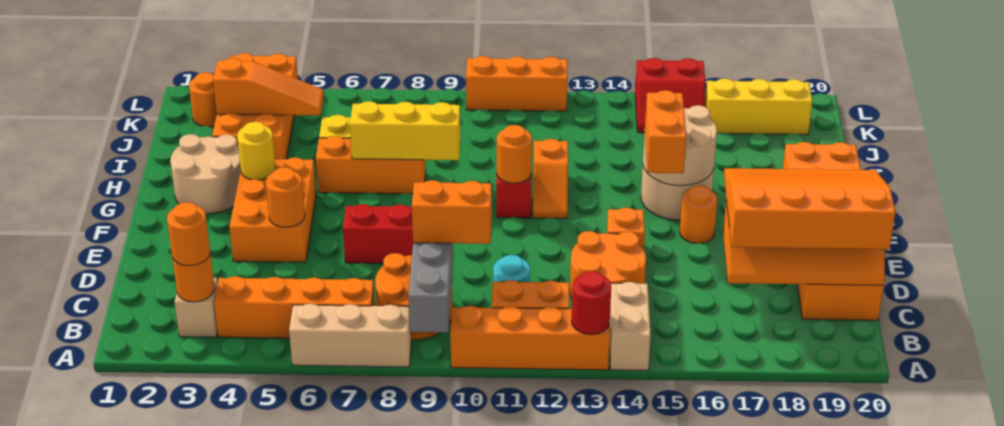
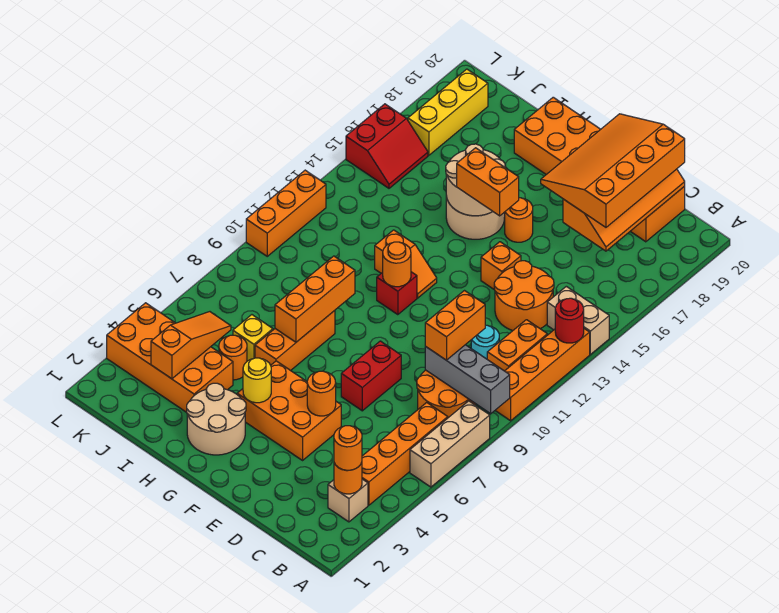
yellow brick H7:H9 level 2 -> orange brick H7:H9 level 2
orange round brick K2 level 1 -> orange round brick I5 level 1

